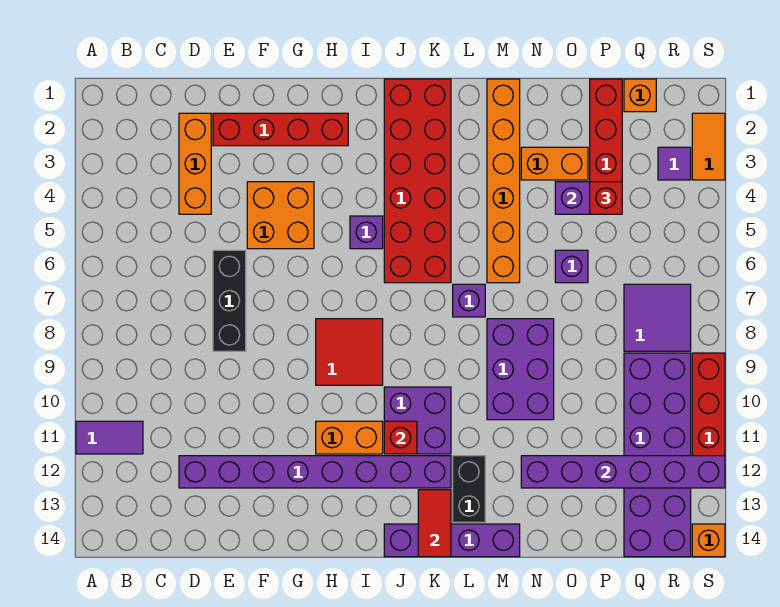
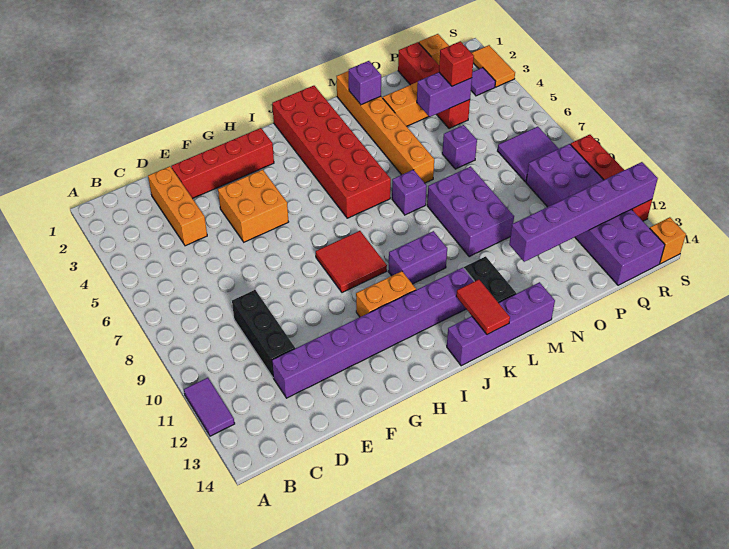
purple tile A11:B11 level 1 -> purple tile A11:A12 level 1
black brick E6:E8 level 1 -> black brick D9:D11 level 1
purple brick I5 level 1 -> purple brick M2 level 2
purple brick J10:K11 level 1 -> purple brick J10:K10 level 1
red brick J11 level 2 -> none

